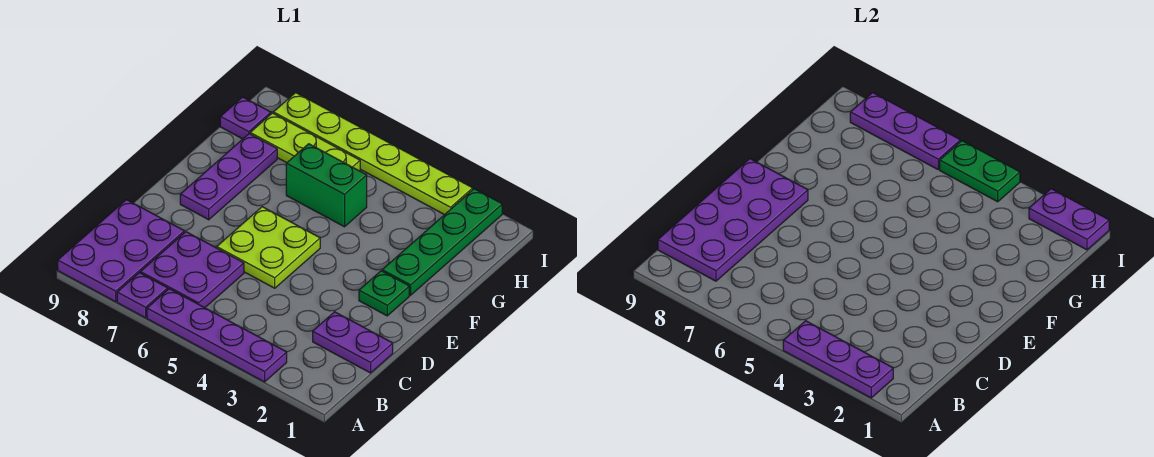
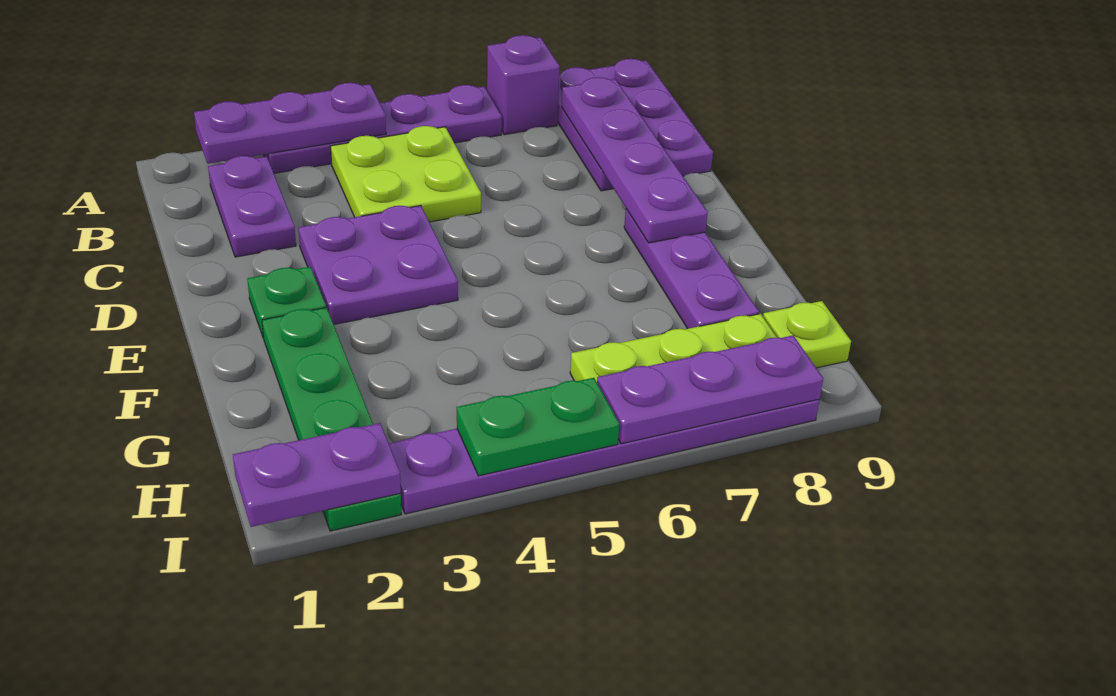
purple plate A7 level 1 -> purple brick A7 level 1
purple plate B6:C7 level 1 -> purple plate D3:E4 level 1
purple plate B8:E9 level 2 -> purple plate B8:E8 level 2
purple plate C1:C2 level 1 -> purple plate B2:C2 level 1
lime plate D5:E6 level 1 -> lime plate B4:C5 level 1
green brick G5:G6 level 1 -> none
purple plate H9 level 1 -> lime plate H9 level 1
lime plate I3:I8 level 1 -> purple plate I3:I8 level 1

